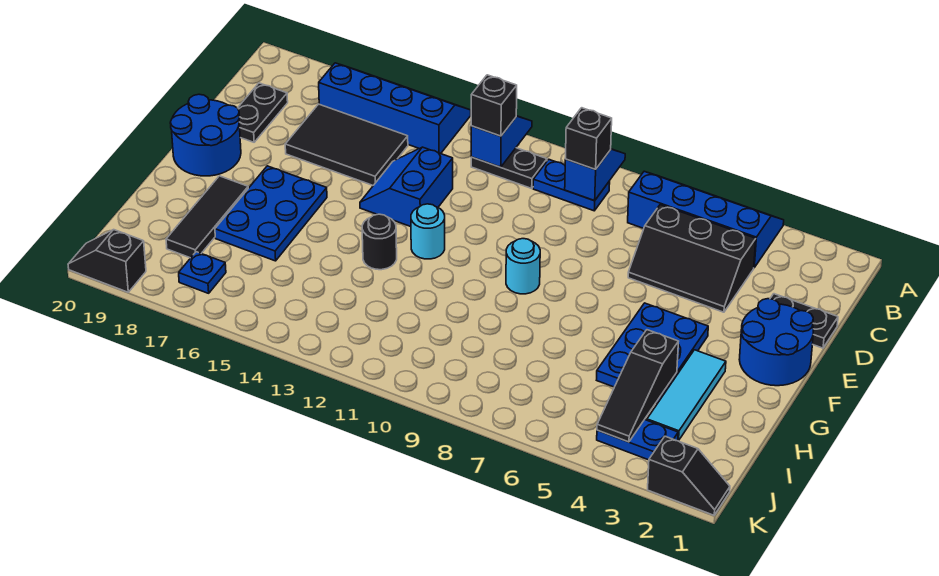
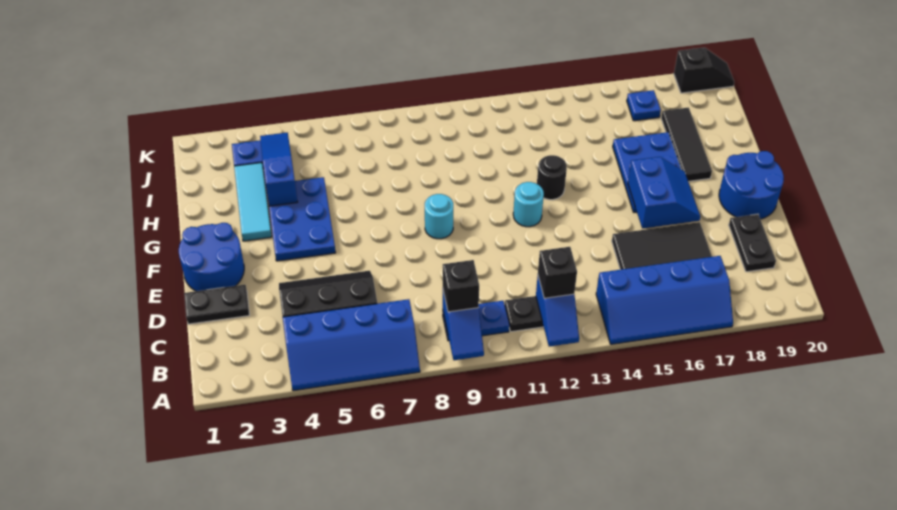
blue slope D13:E14 level 1 top 13 -> blue slope E16:F17 level 2 top 16
black slope H4:J4 level 2 top H -> blue slope H4:J4 level 2 top H
black slope K1:K2 level 1 top 2 -> none

